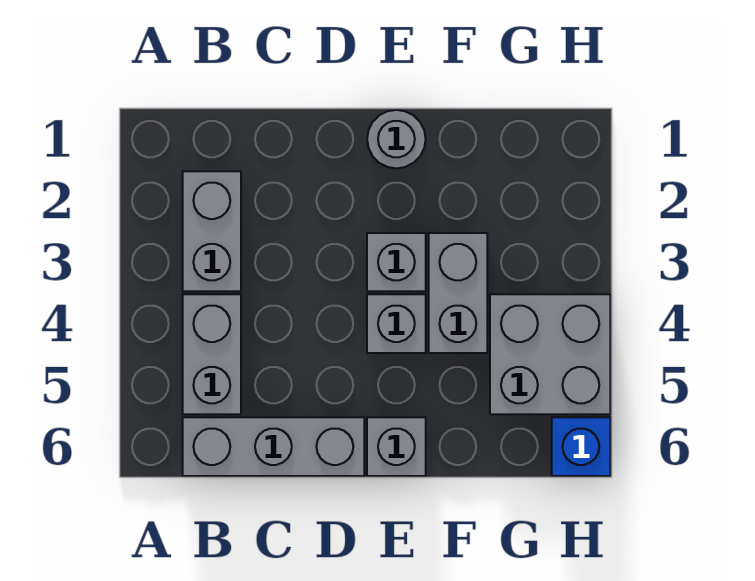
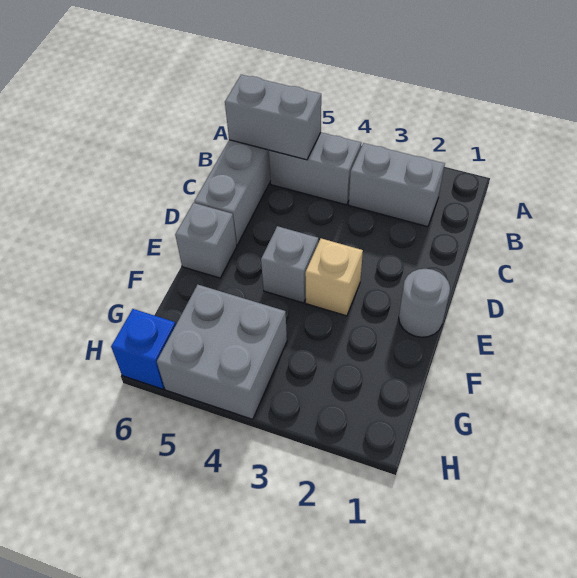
grey brick E3 level 1 -> tan brick E3 level 1
grey brick F3:F4 level 1 -> grey brick B5:B6 level 2

